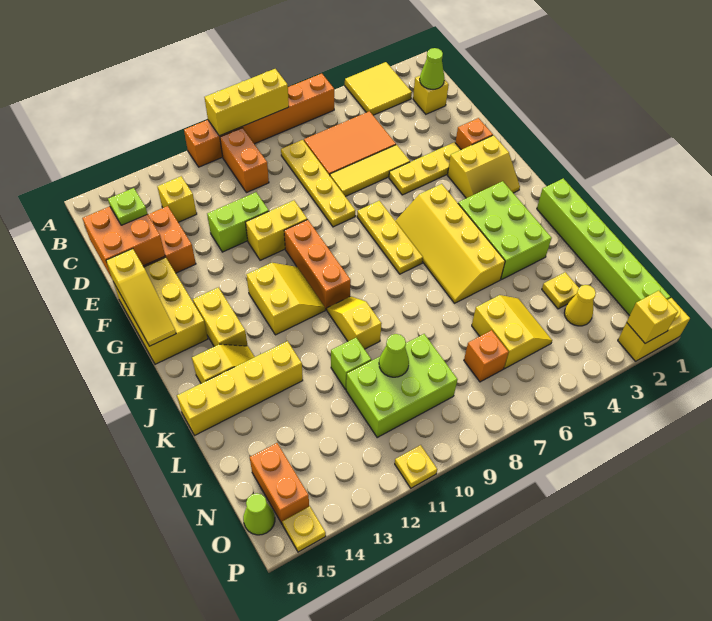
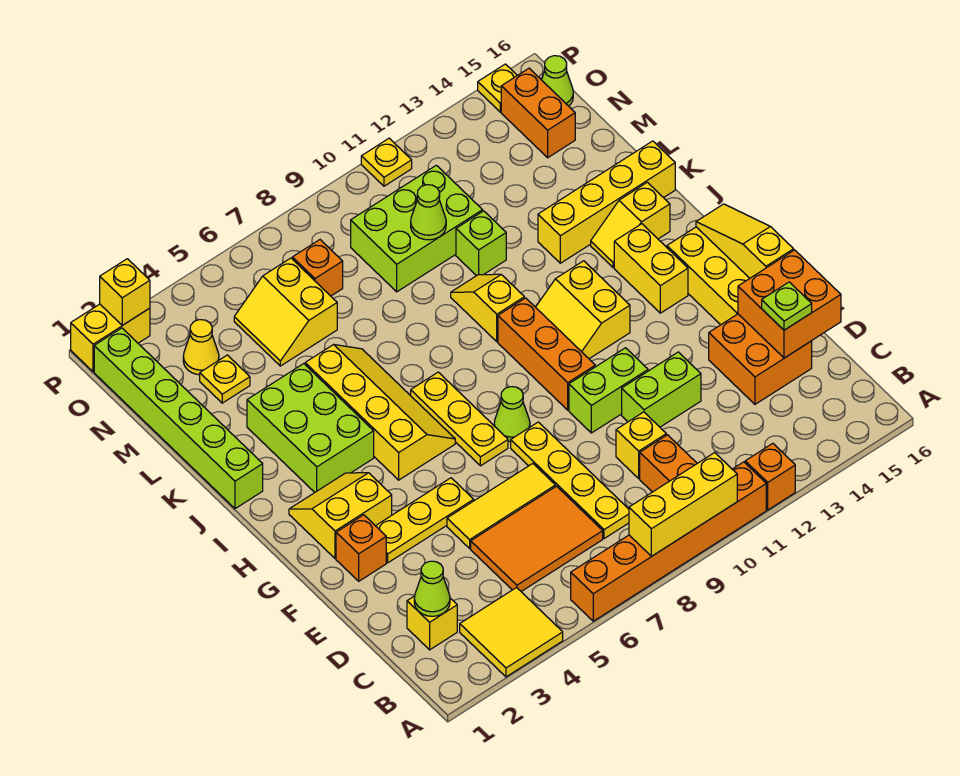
none -> orange brick A12 level 1
yellow brick C13 level 1 -> yellow brick D10 level 1
yellow brick F10:F11 level 1 -> lime brick F10:F11 level 1
none -> lime cone G8 level 1
yellow slope J10:K10 level 1 top K -> yellow slope J10:K10 level 1 top J

